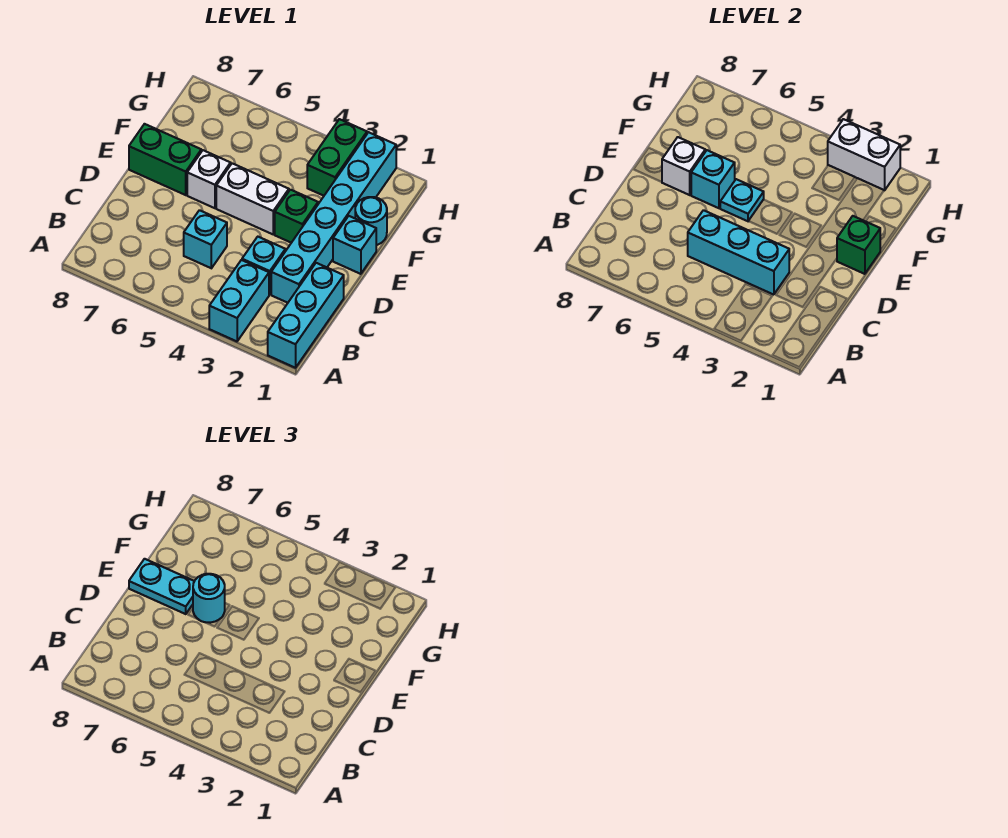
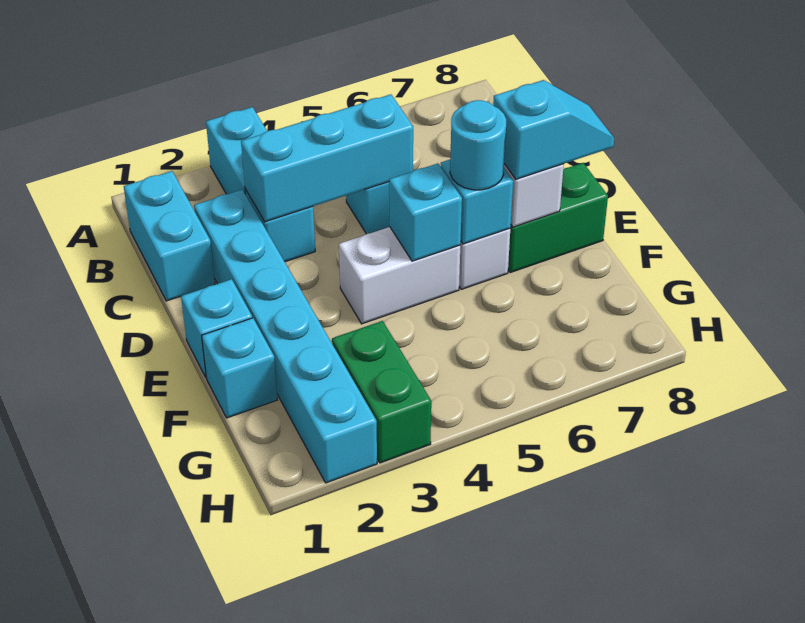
cyan brick A1:C1 level 1 -> cyan brick B1:C1 level 1
green brick E1 level 2 -> none
green brick E3 level 1 -> none
cyan plate E5 level 2 -> cyan brick E5 level 2
cyan plate E7:E8 level 3 -> cyan slope E7:E8 level 3 top 7
cyan round brick F1 level 1 -> cyan brick F1 level 1
white brick H2:H3 level 2 -> none

